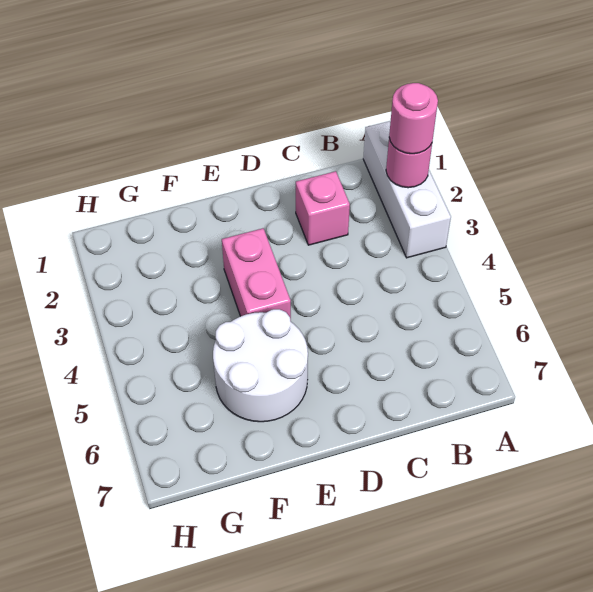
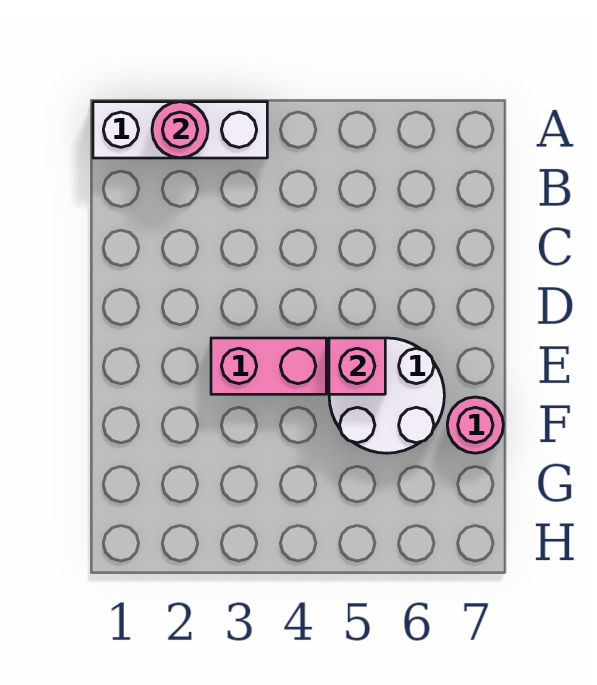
pink round brick A2 level 3 -> pink round brick F7 level 1
pink brick C2 level 1 -> pink brick E5 level 2

